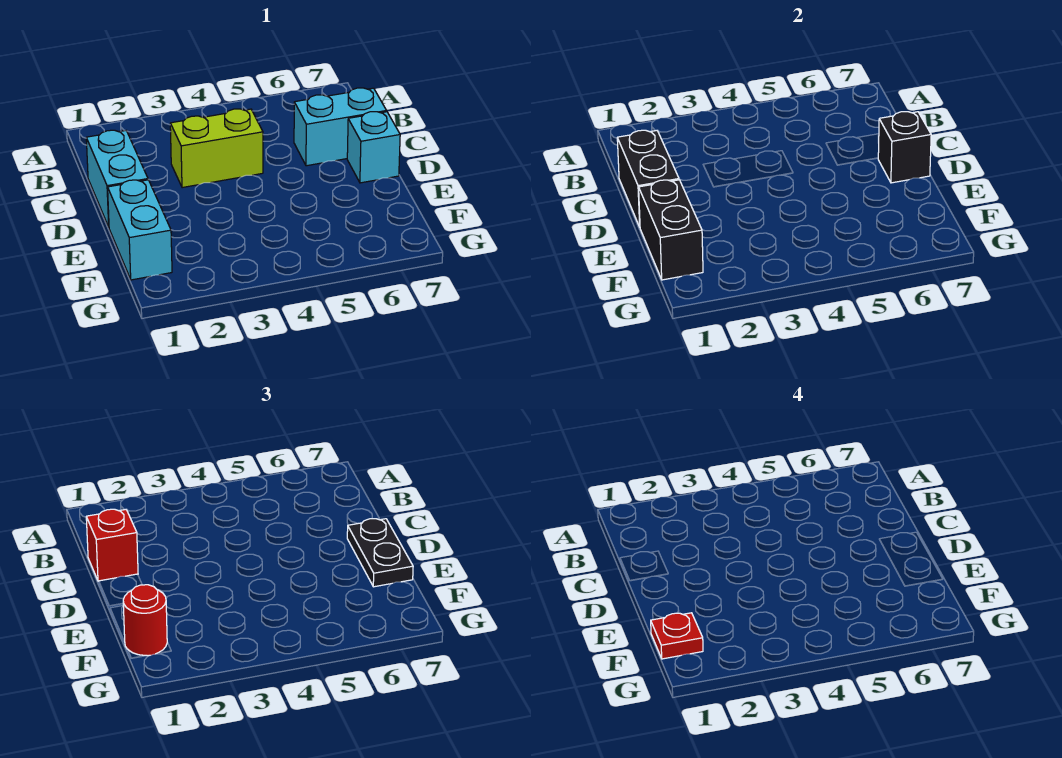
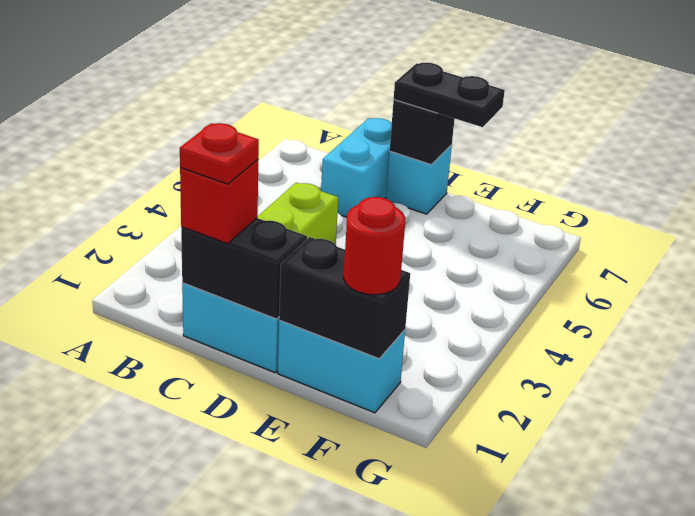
red plate F1 level 4 -> red plate C1 level 4

